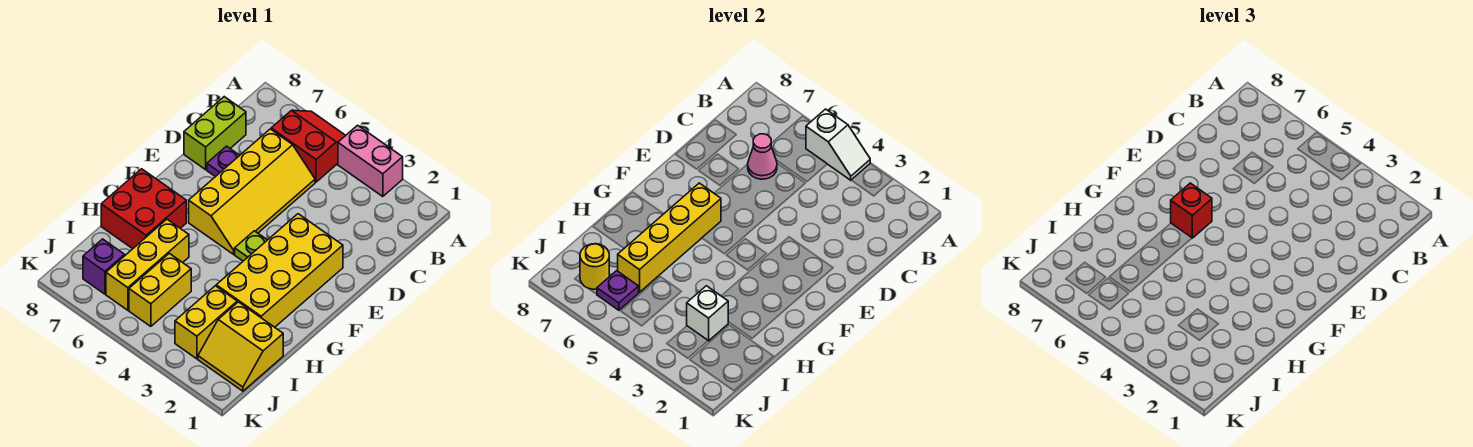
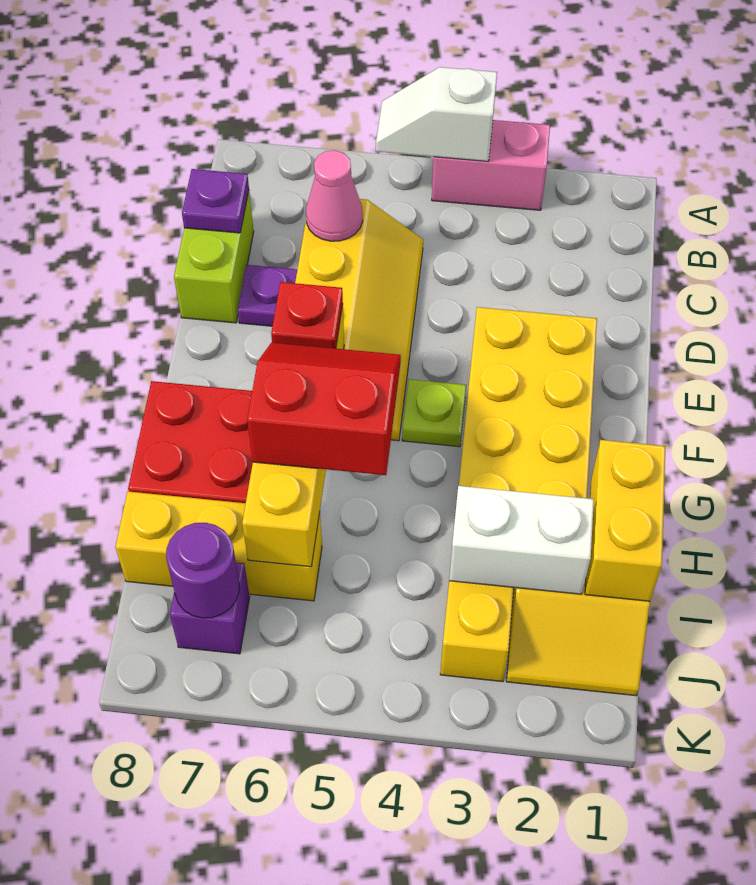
white slope A4:A5 level 2 top 5 -> white slope A4:A5 level 2 top 4
red slope A5:B6 level 1 top B -> red slope G5:H6 level 3 top H
red brick F6 level 3 -> red plate F6 level 3
yellow brick H6:J6 level 1 -> yellow brick I6:I8 level 1
white brick I3 level 2 -> white brick I2:I3 level 2
yellow brick I5:J5 level 1 -> yellow brick H1:I1 level 2
purple plate J6 level 2 -> purple plate C8 level 2
yellow round brick J7 level 2 -> purple round brick J7 level 2

